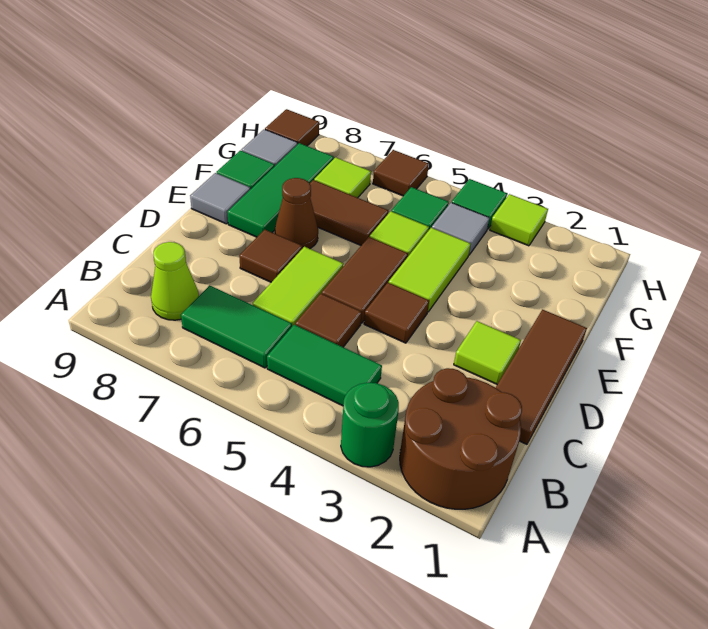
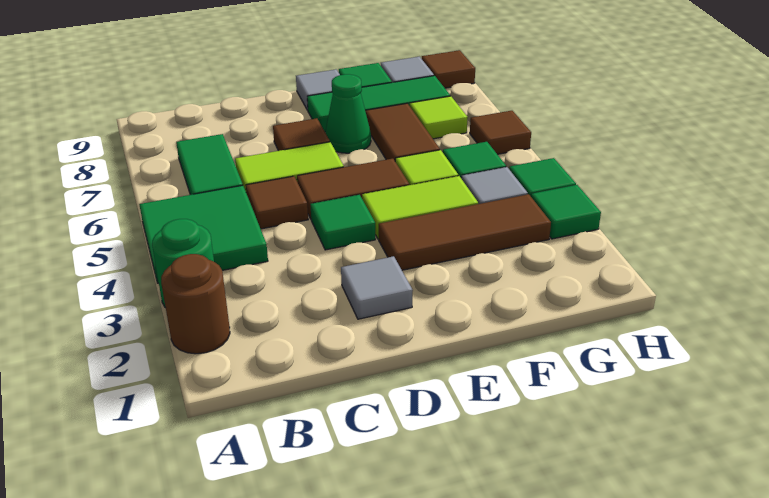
brown round brick A1:B2 level 1 -> brown round brick A2 level 1
green tile B4:B5 level 1 -> green tile A4:B5 level 1
lime cone B8 level 1 -> none
brown tile C1:E1 level 1 -> brown tile E3:G3 level 1
lime tile D2 level 1 -> grey tile D2 level 1
brown tile D4 level 1 -> green tile D4 level 1
brown cone E7 level 1 -> green cone E7 level 1
lime tile H3 level 1 -> green tile H3 level 1

